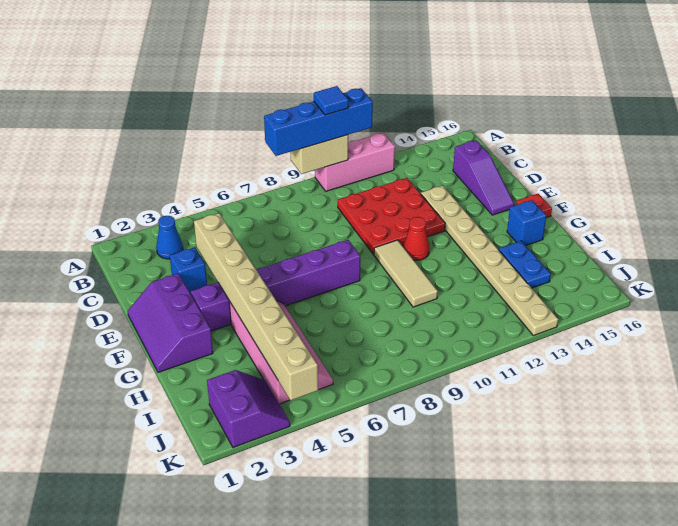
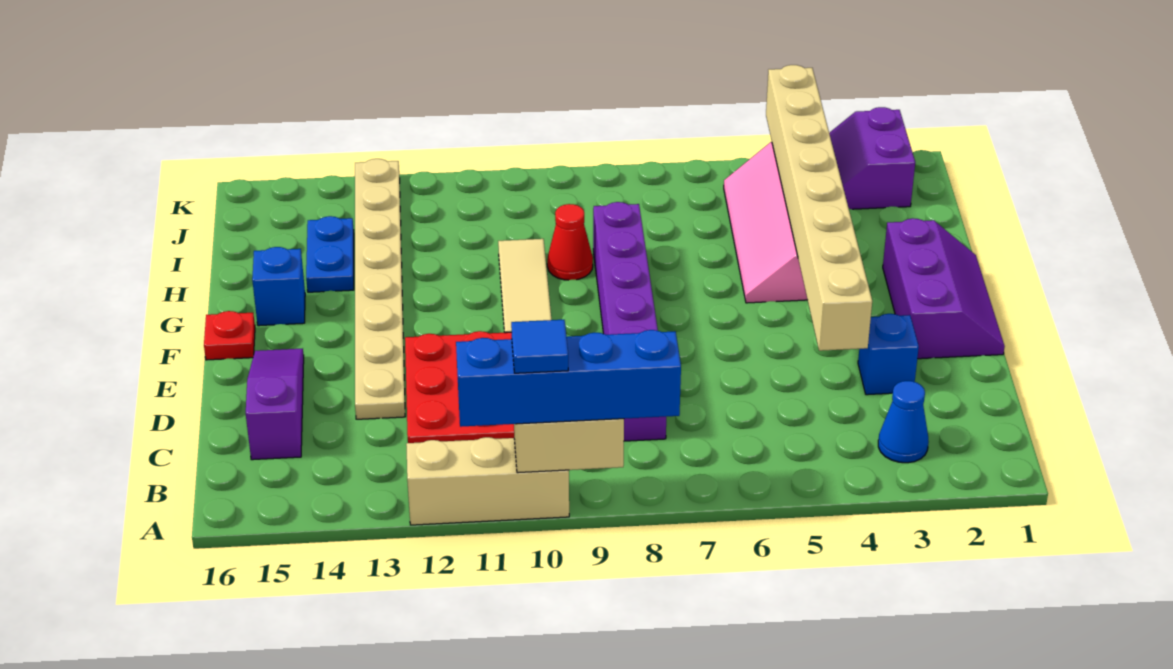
pink brick A10:A12 level 1 -> tan brick A10:A12 level 1
purple brick F3:F8 level 1 -> purple brick C8:H8 level 1
red cone F11 level 1 -> red cone H9 level 1

